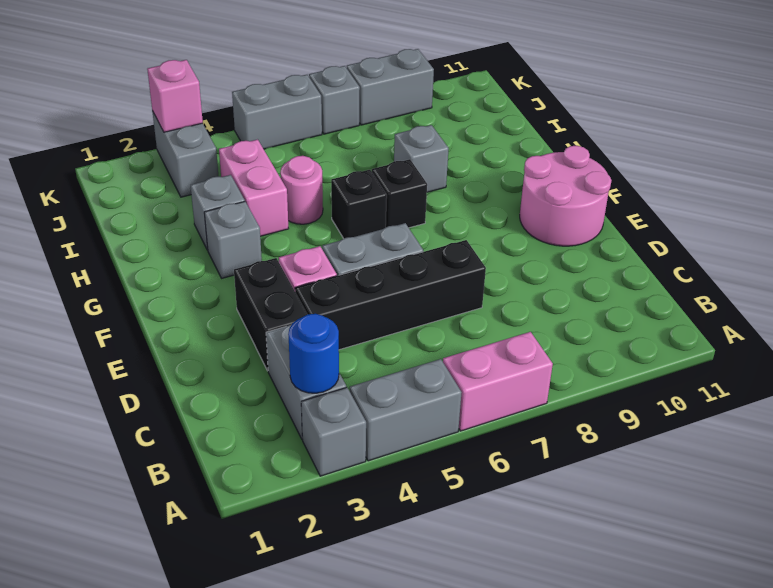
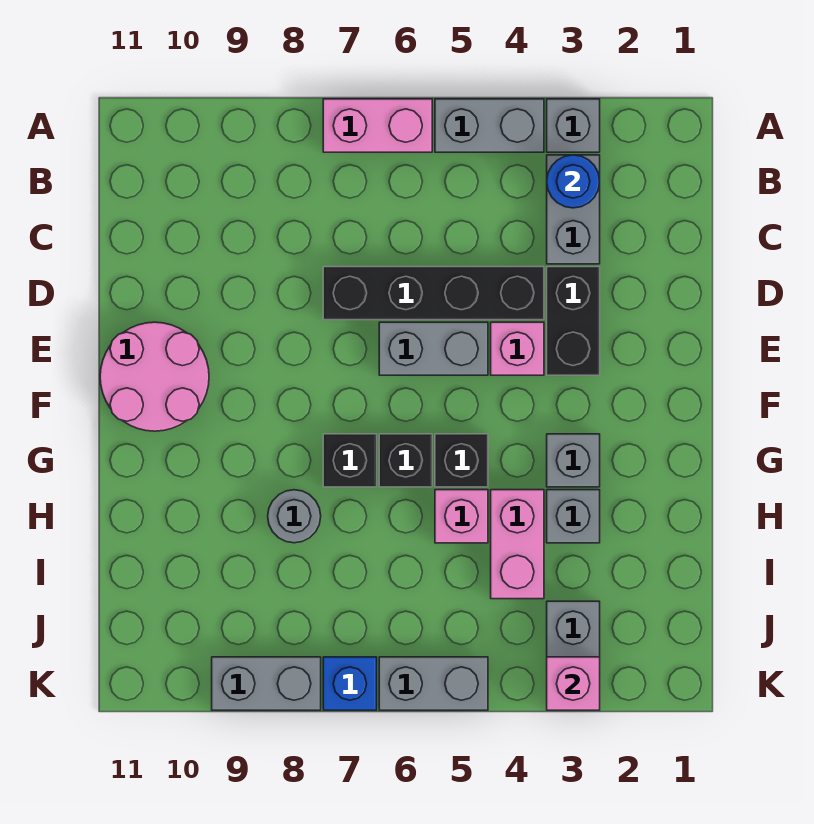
none -> black brick G5 level 1
pink round brick H5 level 1 -> pink brick H5 level 1
grey brick H8 level 1 -> grey round brick H8 level 1
grey brick K7 level 1 -> blue brick K7 level 1

